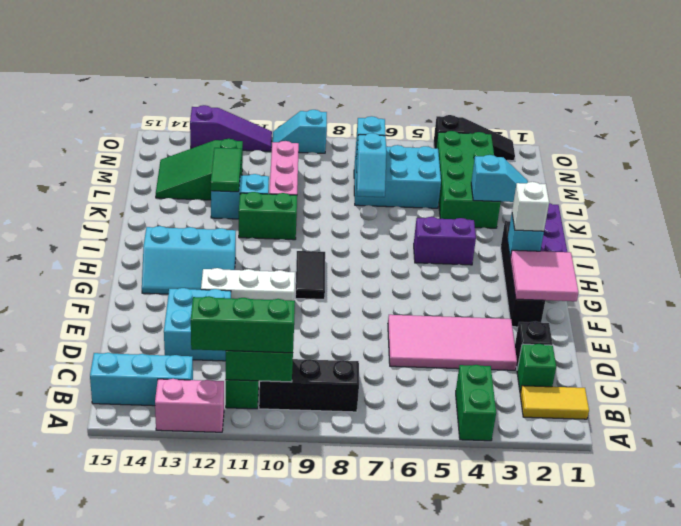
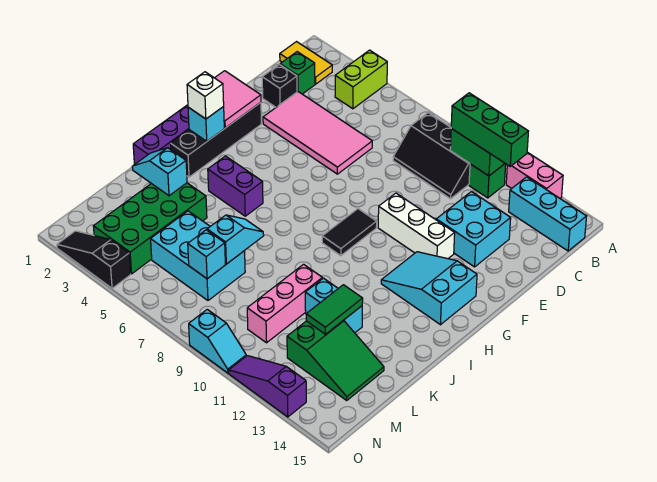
green brick A4:B4 level 1 -> lime brick A4:B4 level 1
cyan slope G12:H14 level 1 top H -> cyan slope G12:H14 level 1 top 14
green brick J10:J11 level 1 -> none

